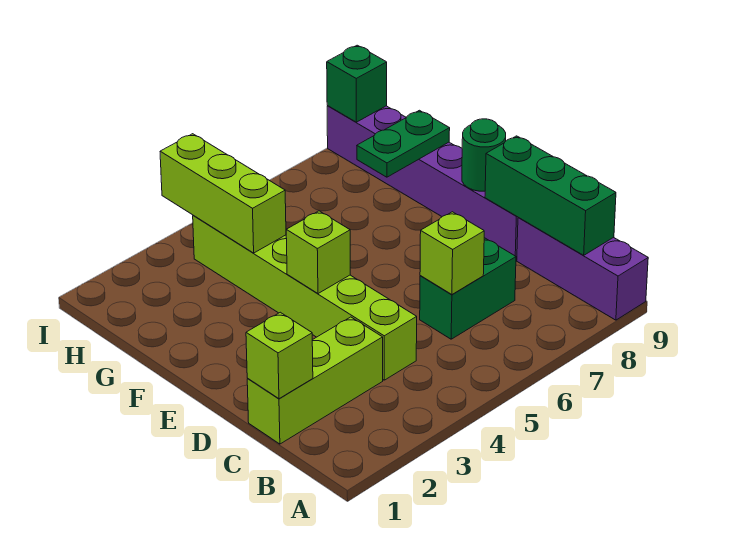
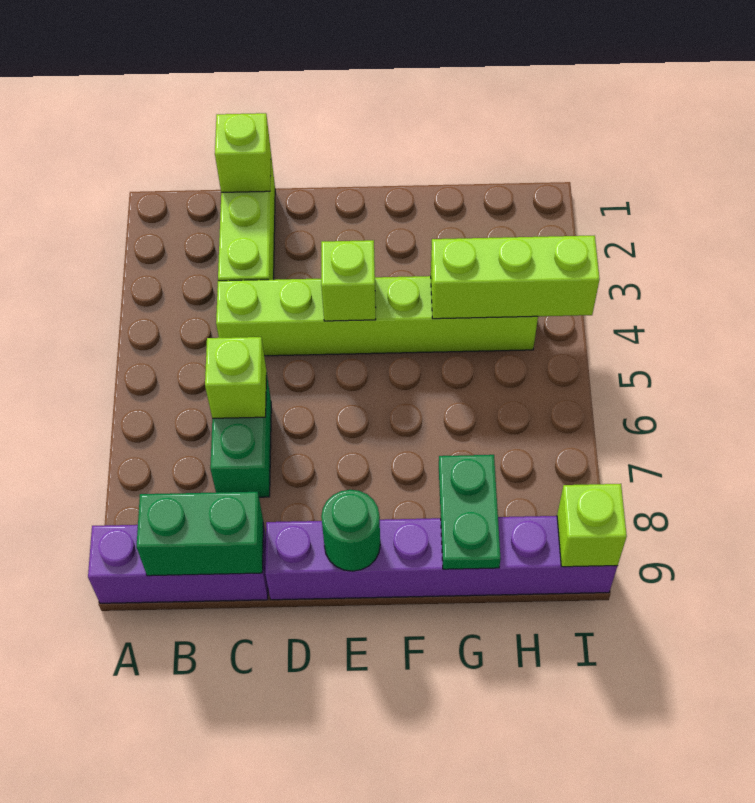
green brick B9:D9 level 2 -> green brick B9:C9 level 2
green brick I9 level 2 -> lime brick I9 level 2

